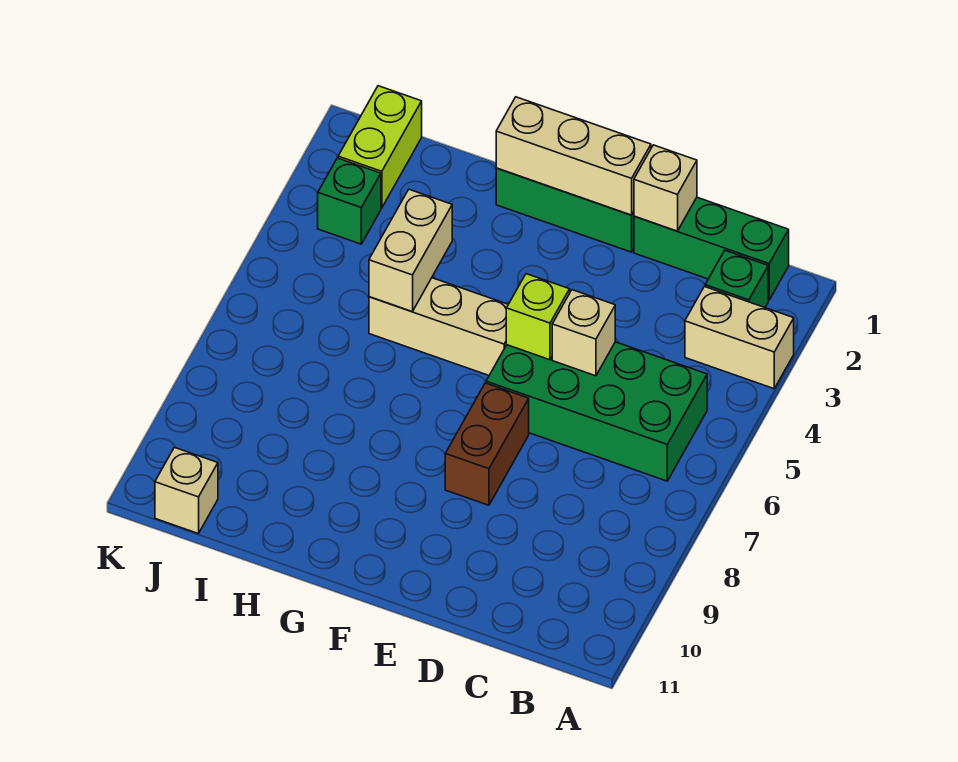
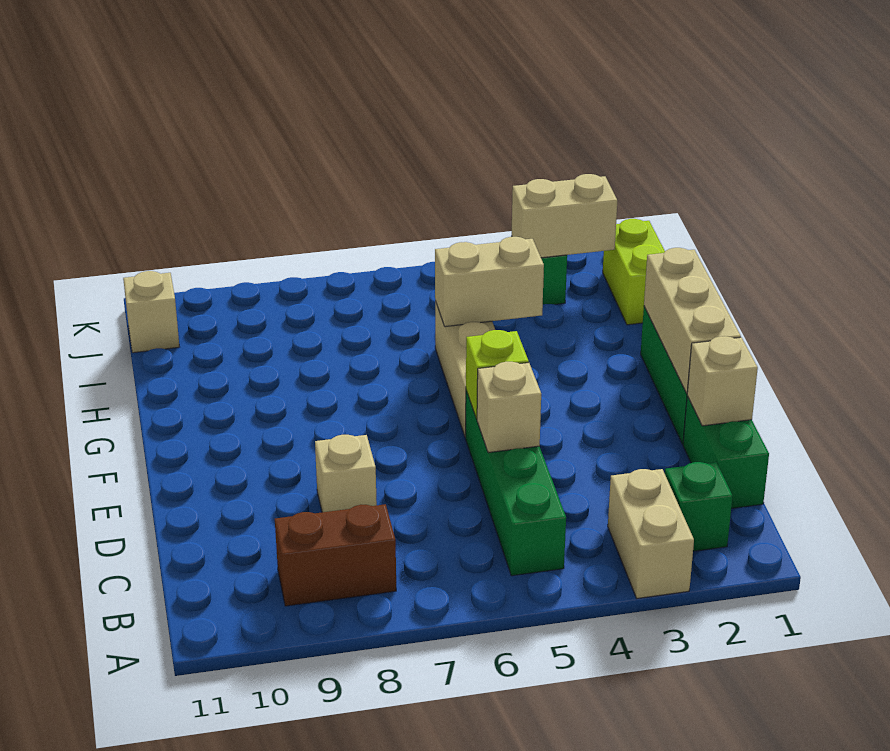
green brick B1:D1 level 1 -> green brick C1:D1 level 1
green brick B5:E6 level 1 -> green brick B5:E5 level 1
none -> tan brick D8 level 1
brown brick E7:E8 level 1 -> brown brick B8:B9 level 1
lime brick J1:J2 level 1 -> lime brick I1:J1 level 1
none -> tan brick J2:J3 level 2

